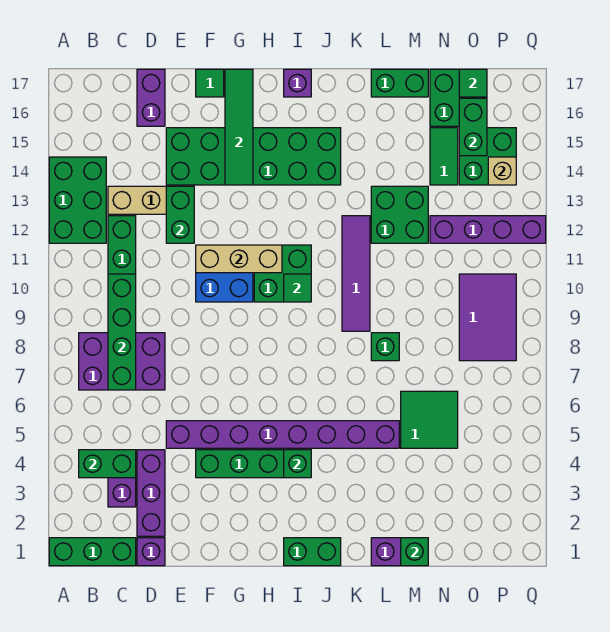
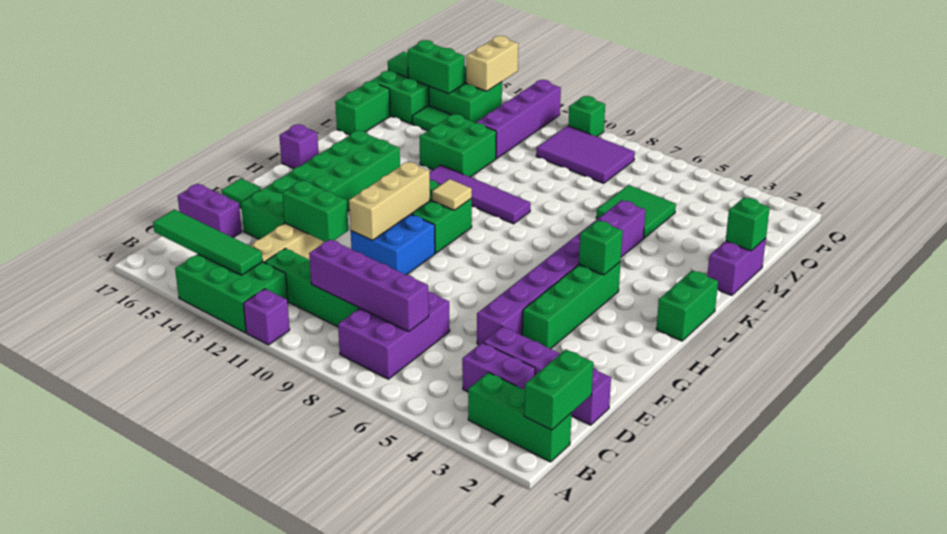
green brick A1:C1 level 1 -> green brick B1:B3 level 1
none -> purple brick A11 level 1
green brick B4:C4 level 2 -> green brick B1:C1 level 2
green brick C7:C10 level 2 -> purple brick C7:C10 level 2
green tile G14:G17 level 2 -> green tile B13:B16 level 2
green tile I10 level 2 -> tan tile I10 level 2
green brick L8 level 1 -> green brick Q10 level 1
tan brick P14 level 2 -> tan brick P14:Q14 level 2

